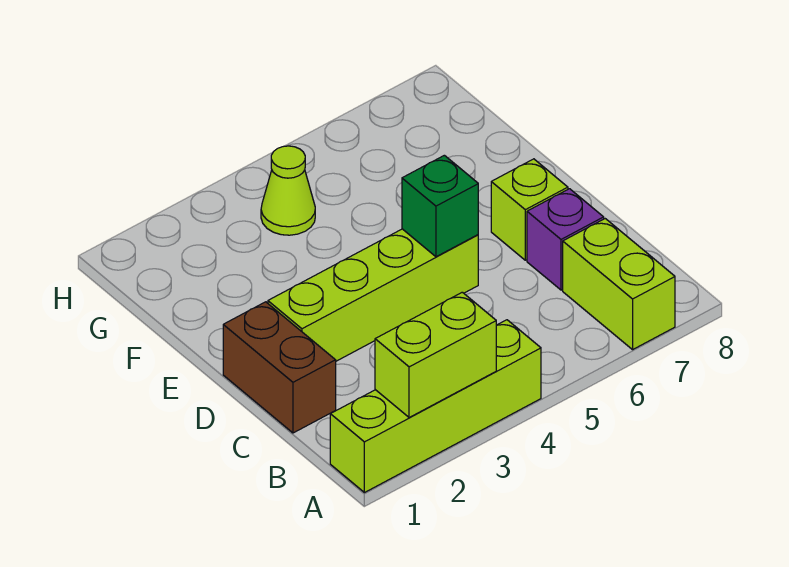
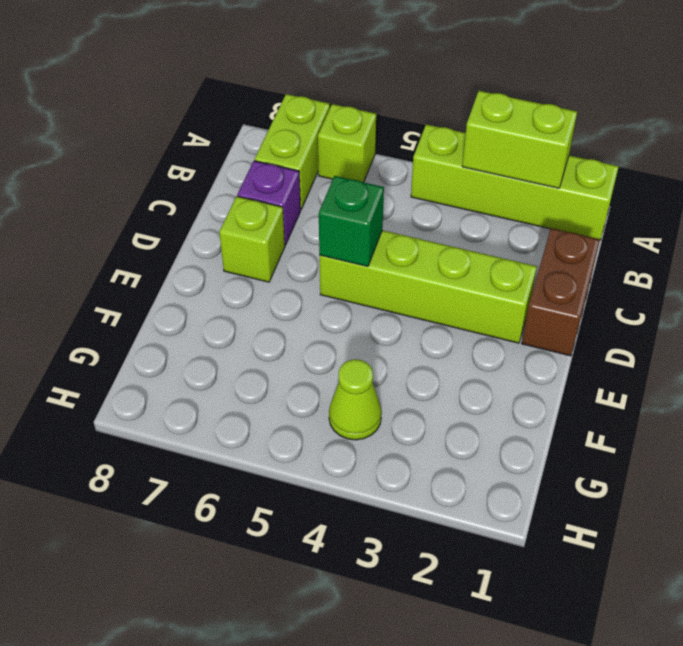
none -> lime brick A6 level 1

